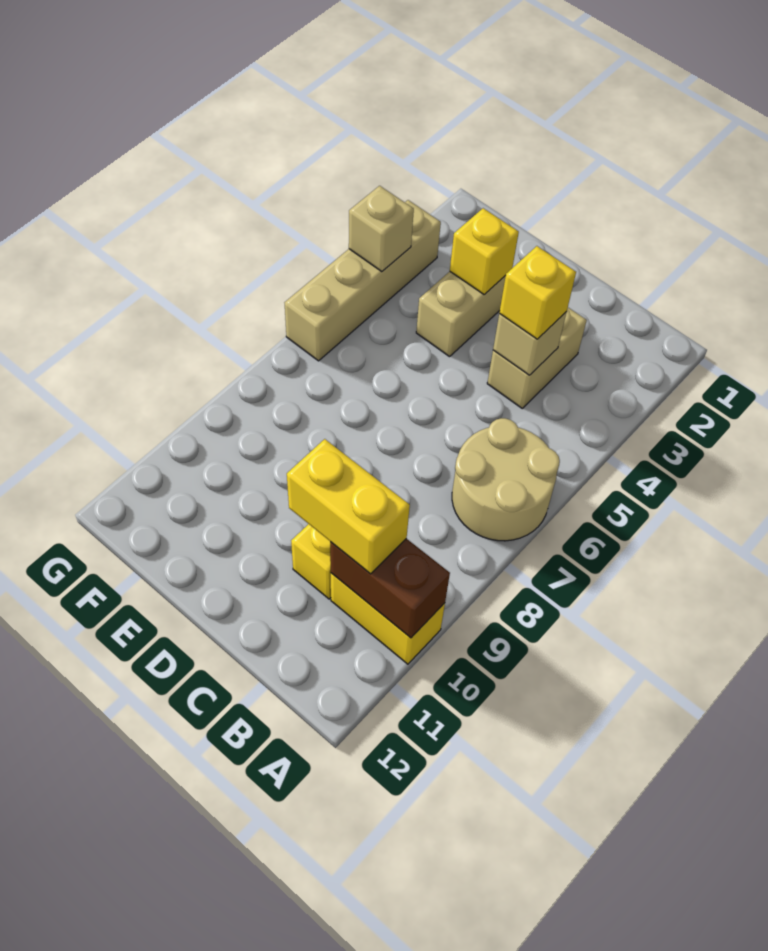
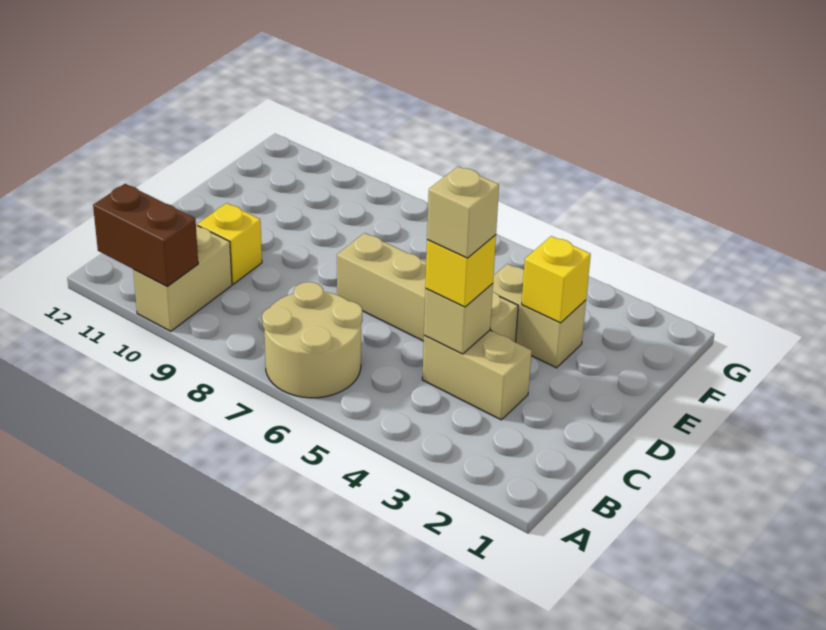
yellow brick A10:B10 level 1 -> tan brick A10:B10 level 1
brown brick A10:B10 level 2 -> brown brick A10:A11 level 2
yellow brick B10:C10 level 3 -> none
tan brick G3:G6 level 1 -> tan brick D4:D7 level 1
tan brick G4 level 2 -> tan brick C4 level 4

